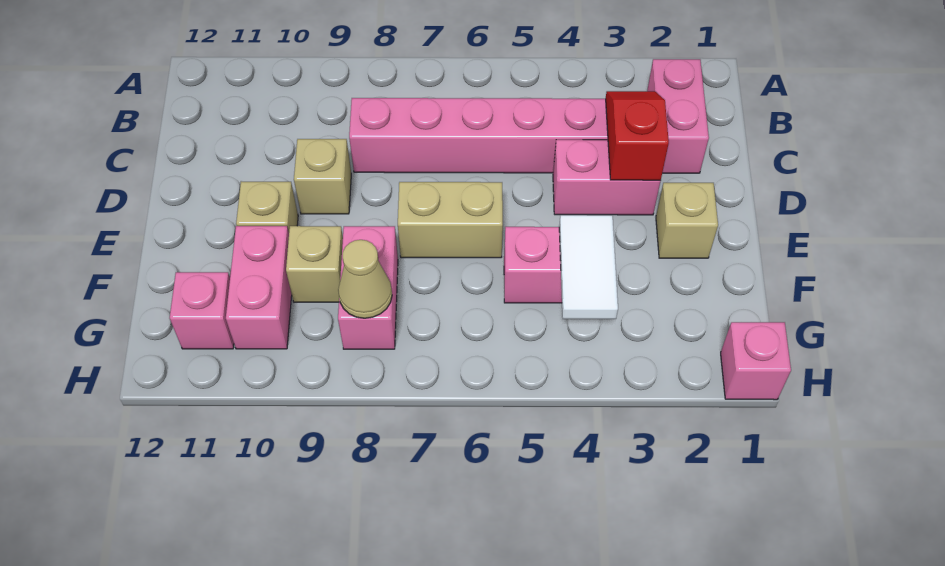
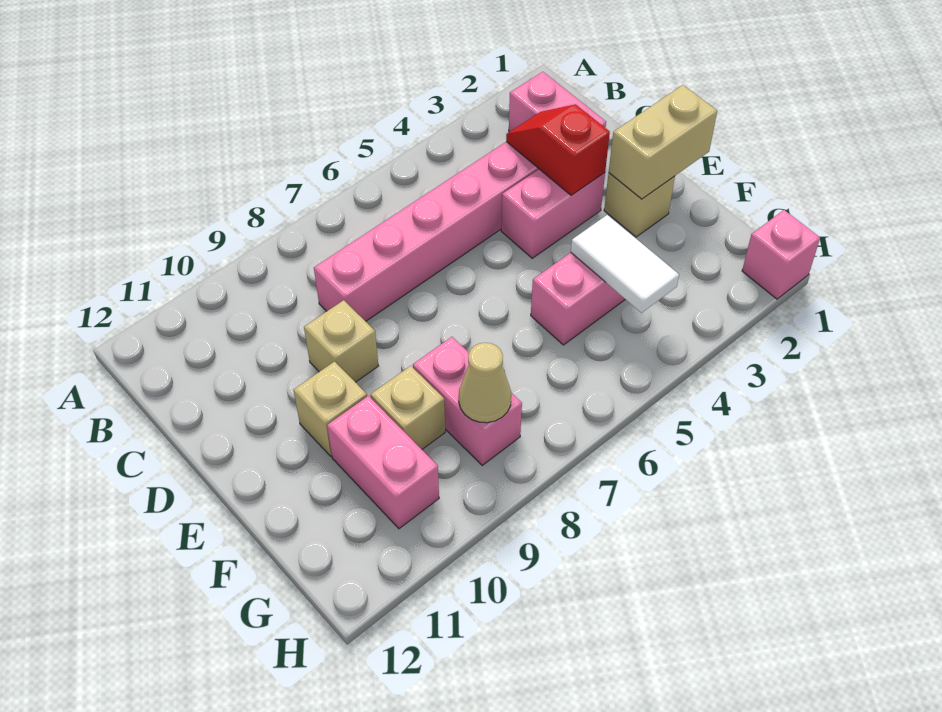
tan brick E6:E7 level 1 -> tan brick E1:E2 level 2
pink brick G11 level 1 -> none

